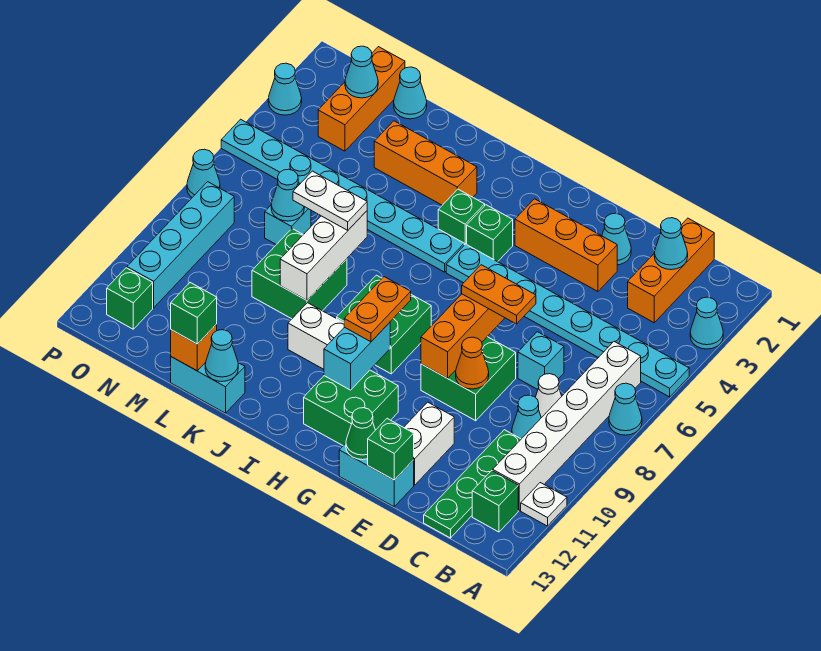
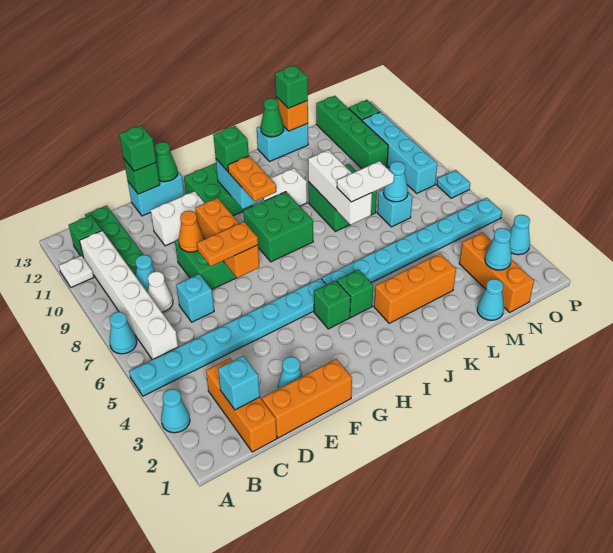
cyan cone C2 level 2 -> cyan brick C2 level 2
orange brick E3:G3 level 1 -> orange brick D1:F1 level 1
white brick E11:E12 level 1 -> white brick E11:F11 level 1
none -> green brick E13 level 3
none -> green brick H11 level 3
cyan cone K13 level 2 -> green cone K13 level 2
none -> green brick N10:N13 level 1
cyan cone P7 level 1 -> cyan plate P7 level 1

